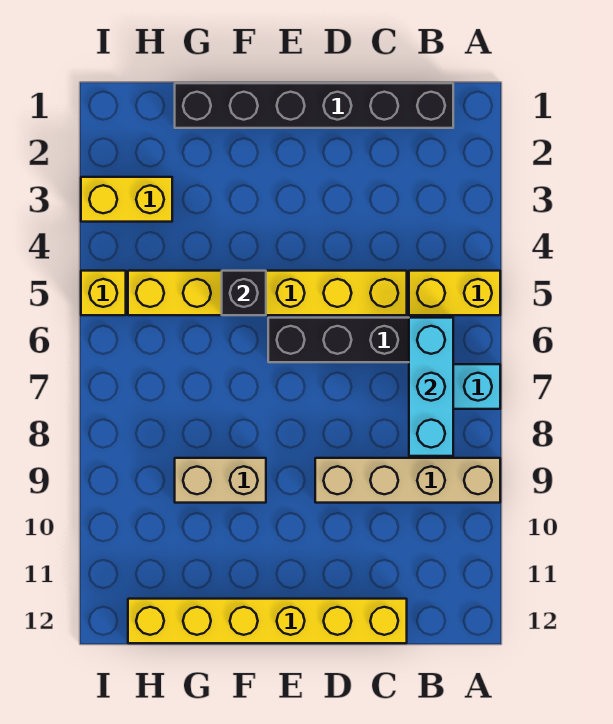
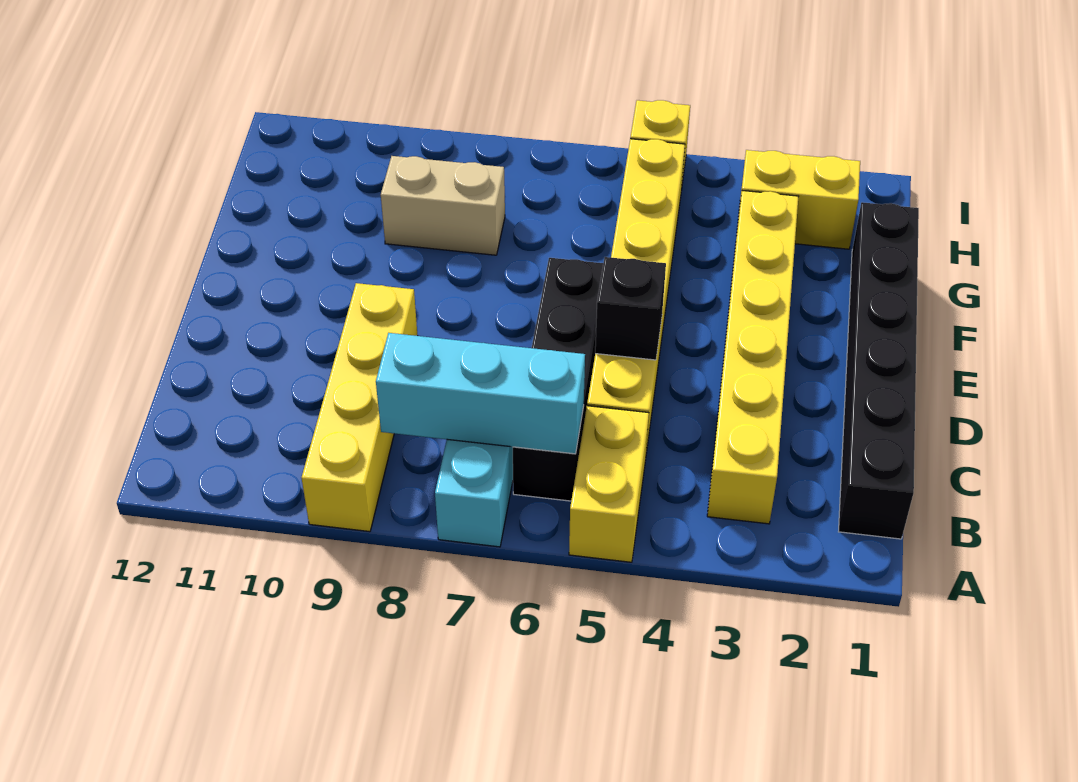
tan brick A9:D9 level 1 -> yellow brick A9:D9 level 1
yellow brick C12:H12 level 1 -> yellow brick B3:G3 level 1
black brick F5 level 2 -> black brick D5 level 2
tan brick F9:G9 level 1 -> tan brick G8:G9 level 1
yellow brick H3:I3 level 1 -> yellow brick H2:H3 level 1

